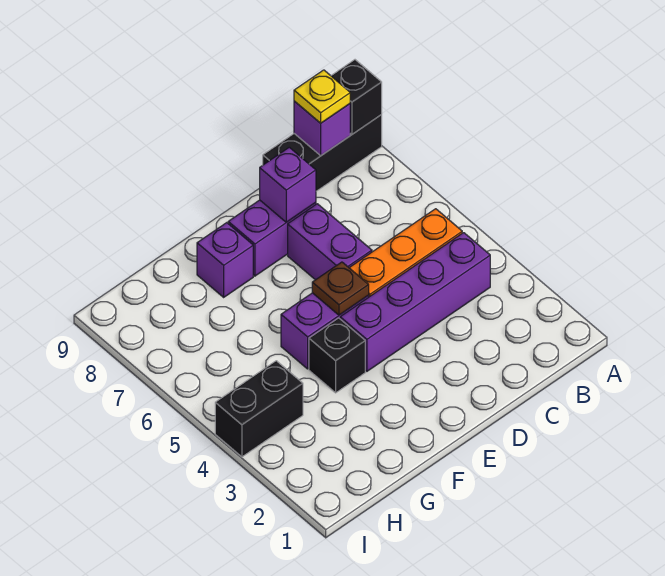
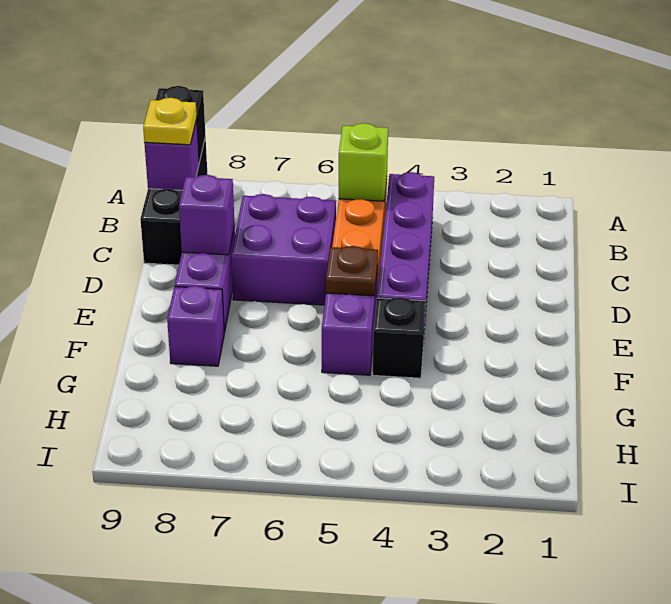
none -> lime brick B5 level 2
purple brick D6:D7 level 1 -> purple brick C6:D7 level 1
black brick H4:I4 level 1 -> none

